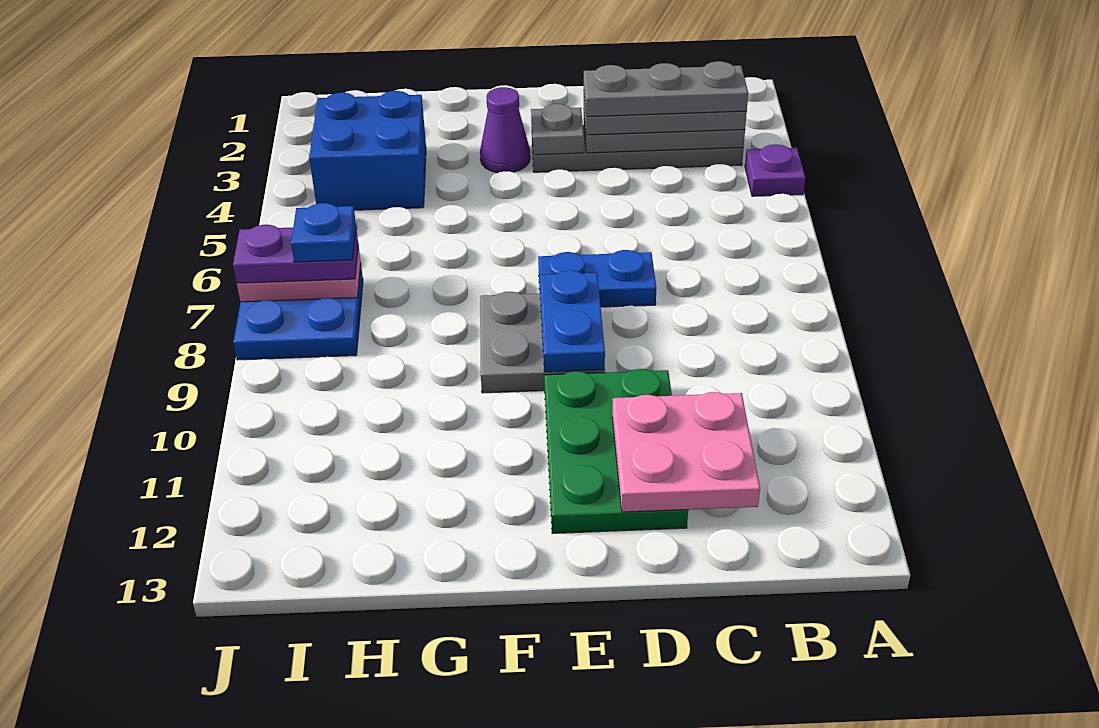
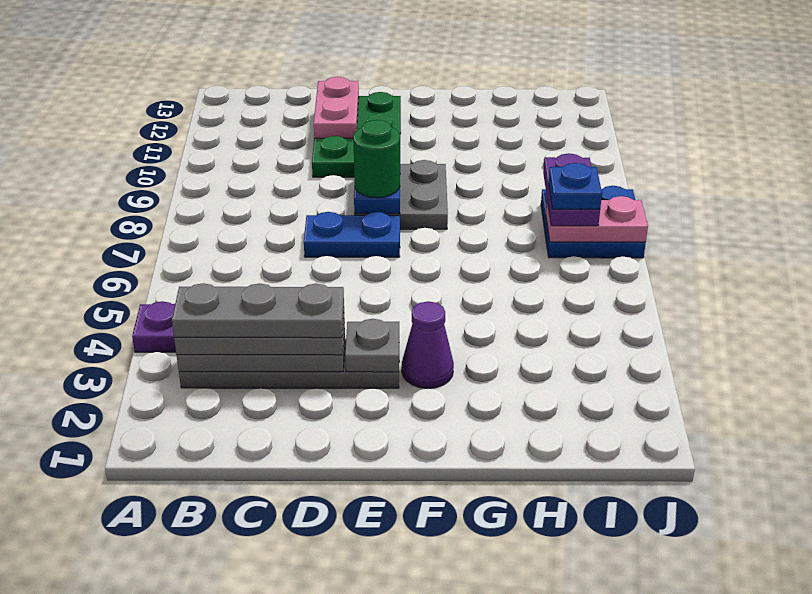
pink plate C11:D12 level 2 -> pink plate D11:D12 level 2
none -> green round brick E8 level 3
blue brick H3:I4 level 1 -> none
purple plate I7:J7 level 3 -> purple plate I7:I8 level 3

